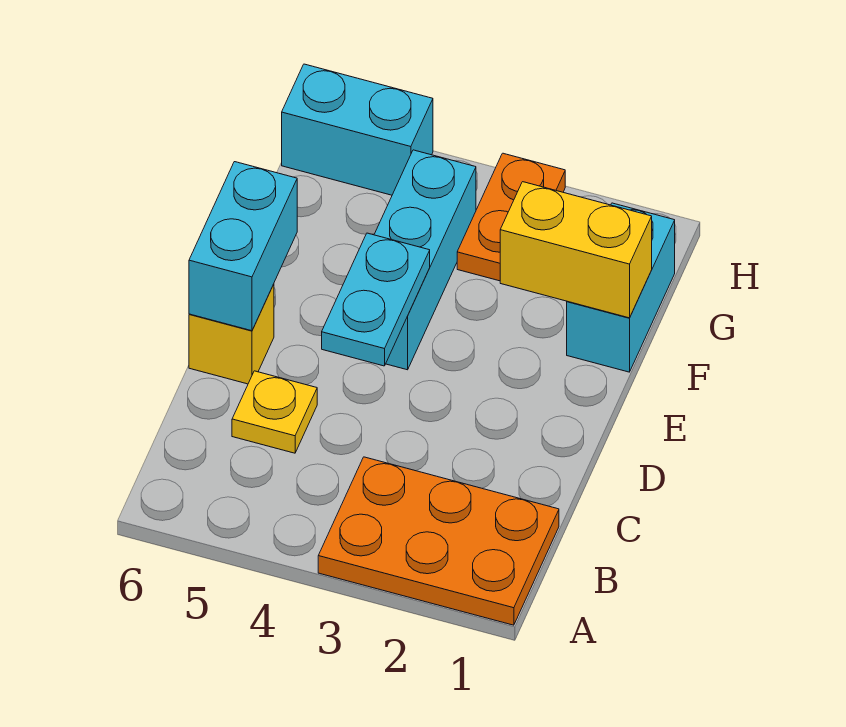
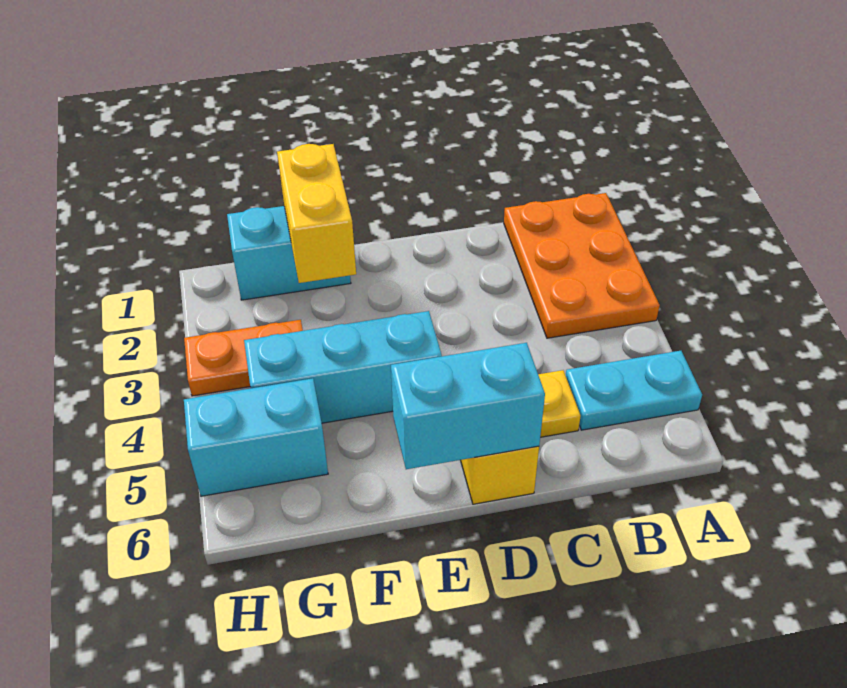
cyan plate D4:E4 level 2 -> cyan plate A5:B5 level 1
cyan brick H5:H6 level 1 -> cyan brick G5:H5 level 1

